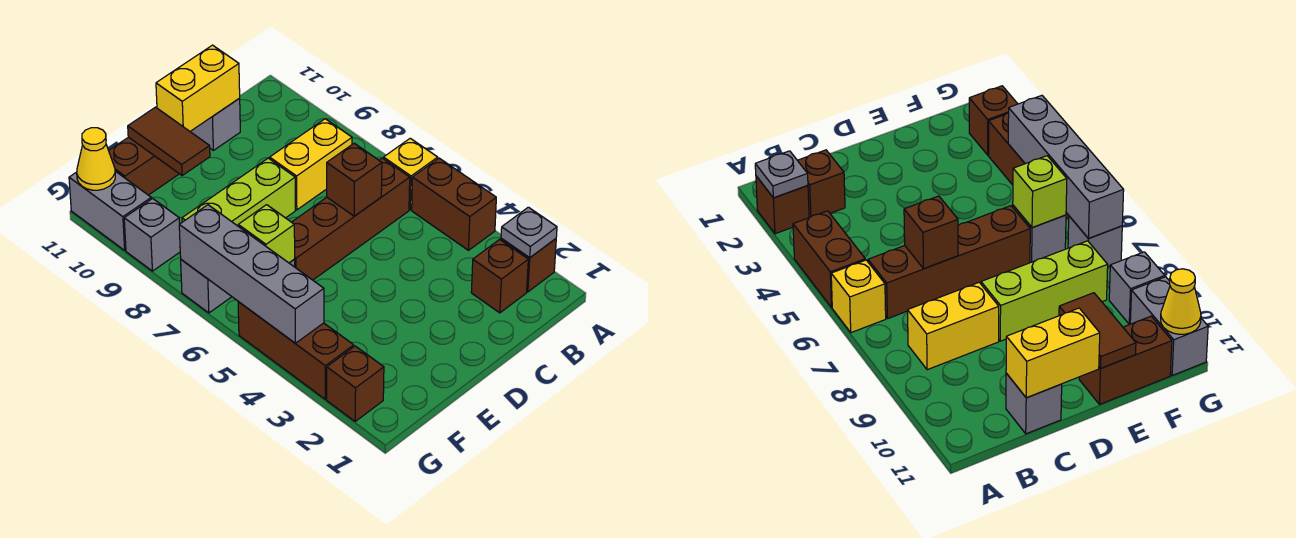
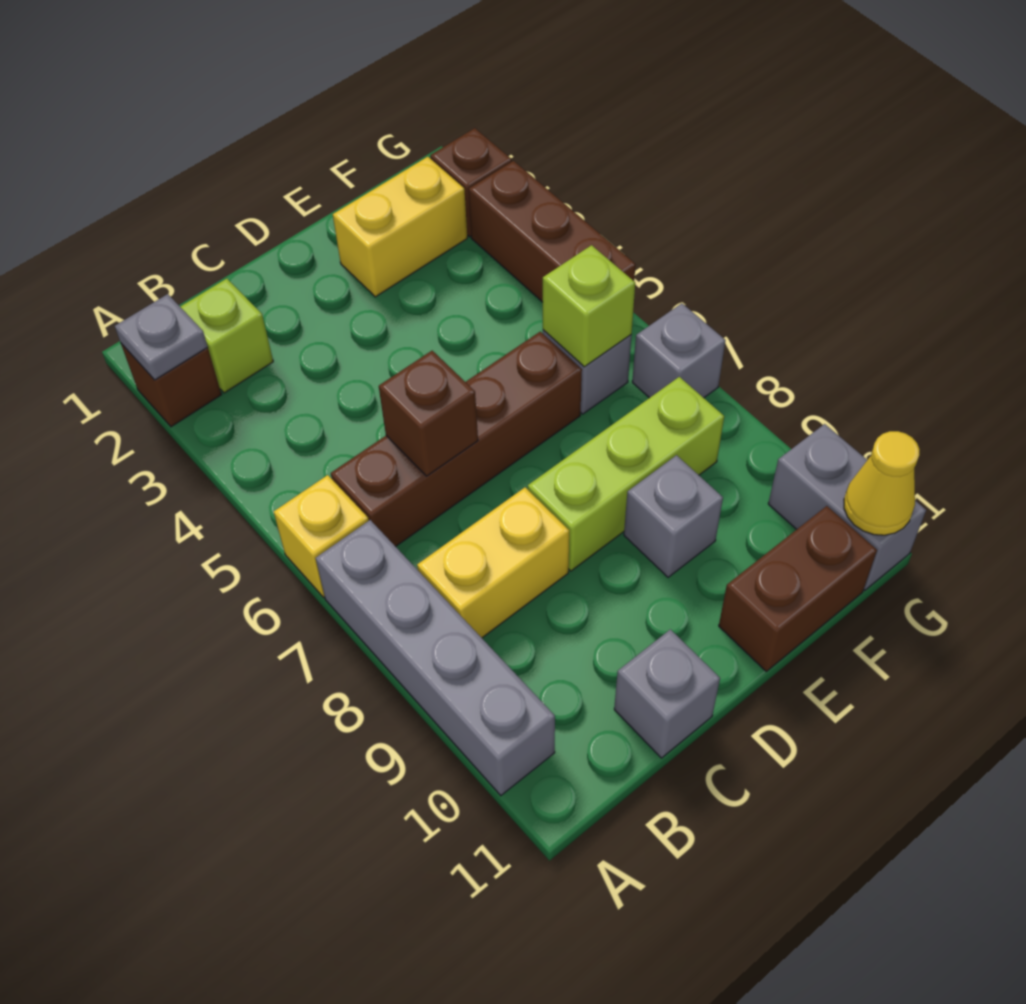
brown brick A4:A5 level 1 -> none
brown brick B2 level 1 -> lime brick B2 level 1
yellow brick C11:D11 level 2 -> yellow brick E2:F2 level 1
brown tile E10:E11 level 2 -> none
grey brick G4:G7 level 2 -> grey brick A7:A10 level 1
grey brick G9 level 1 -> grey brick E9 level 1

